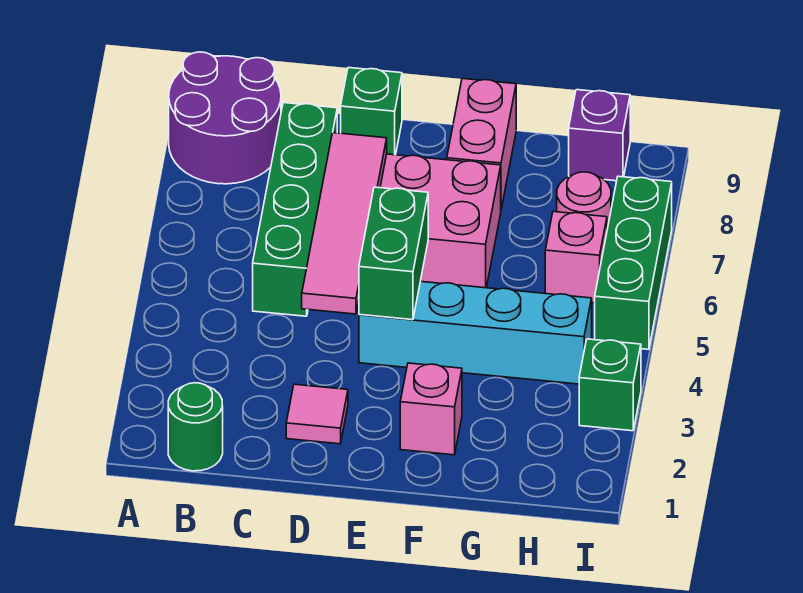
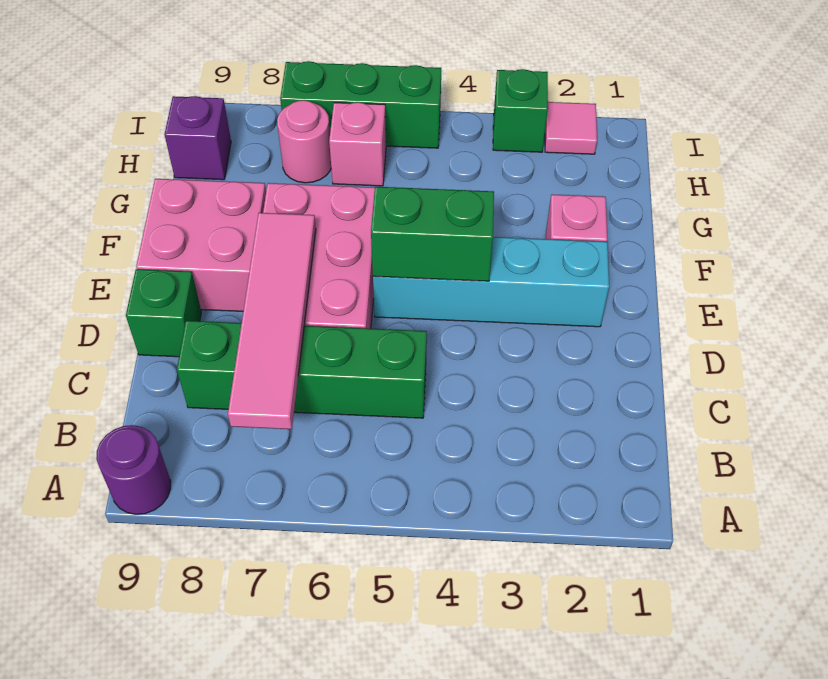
purple round brick A8:B9 level 1 -> purple round brick A9 level 1
green round brick B1 level 1 -> none
pink tile D2 level 1 -> pink tile I2 level 1
pink tile D4:D7 level 2 -> pink tile B7:E7 level 2
cyan brick E4:H4 level 1 -> cyan brick E2:E5 level 1
pink brick F8:F9 level 1 -> pink brick E8:F9 level 1

